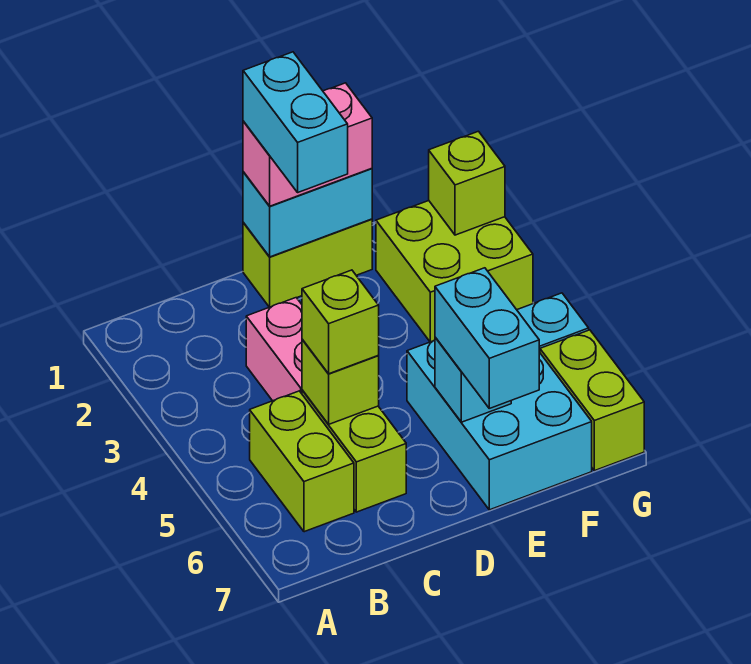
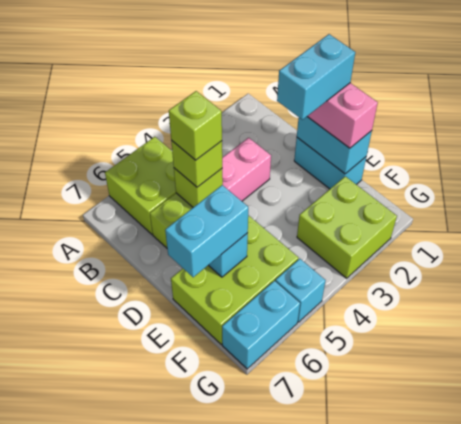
lime brick B5:B6 level 1 -> lime brick A5:B6 level 1
lime brick D1:E1 level 1 -> cyan brick D1:E1 level 1
cyan brick E5:F7 level 1 -> lime brick E5:F7 level 1
lime brick G2 level 2 -> lime brick C5 level 4
lime brick G6:G7 level 1 -> cyan brick G6:G7 level 1

